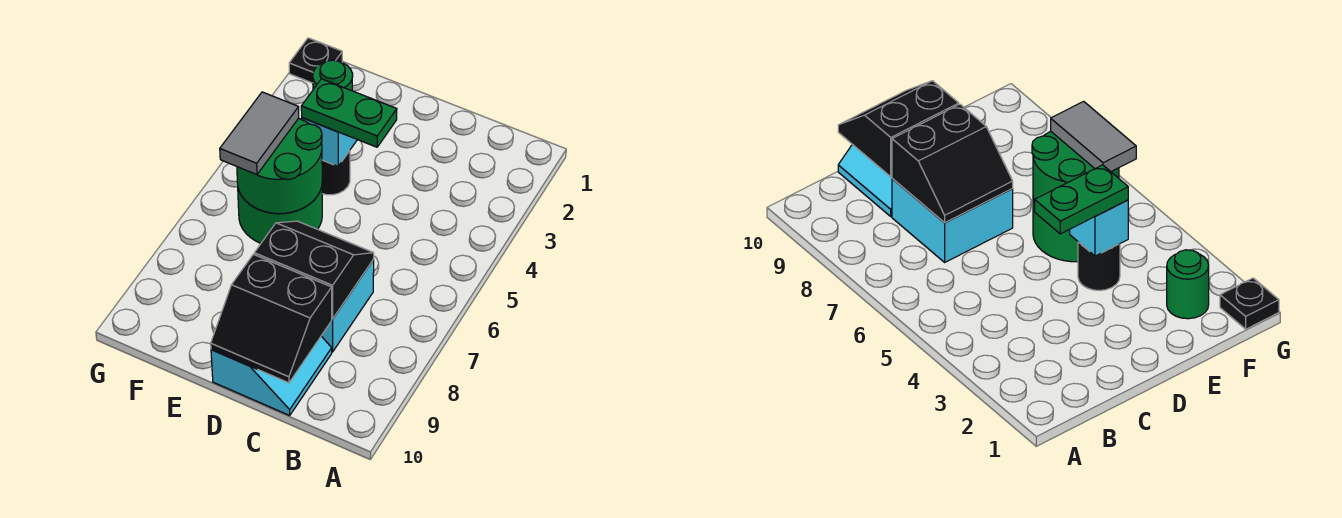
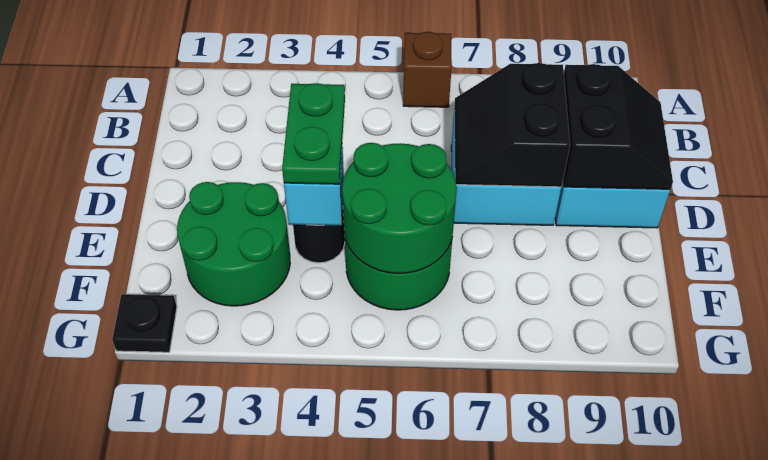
none -> brown brick A6 level 1
green round brick F2 level 1 -> green round brick E2:F3 level 1
grey tile F5:F6 level 3 -> none

